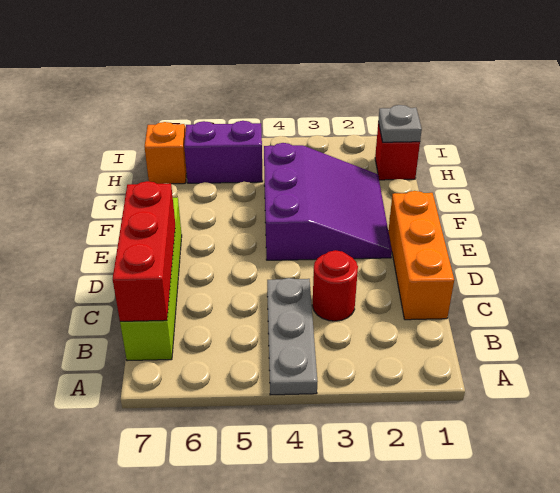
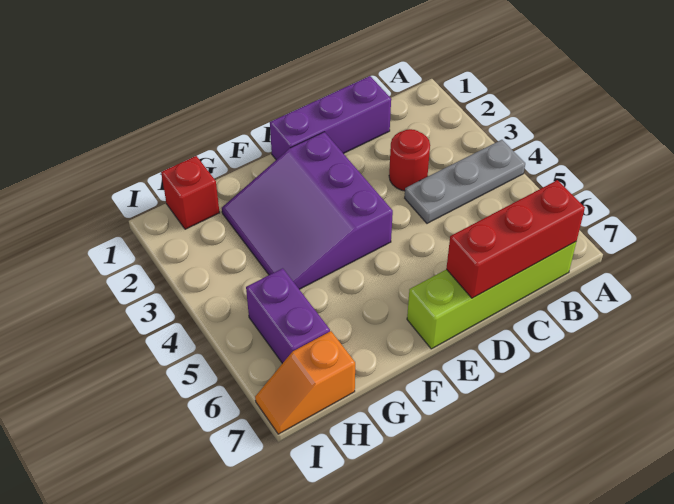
orange brick C1:E1 level 1 -> purple brick C1:E1 level 1
purple slope E2:G4 level 1 top 4 -> purple slope E2:G4 level 1 top E
grey plate H1 level 2 -> none

